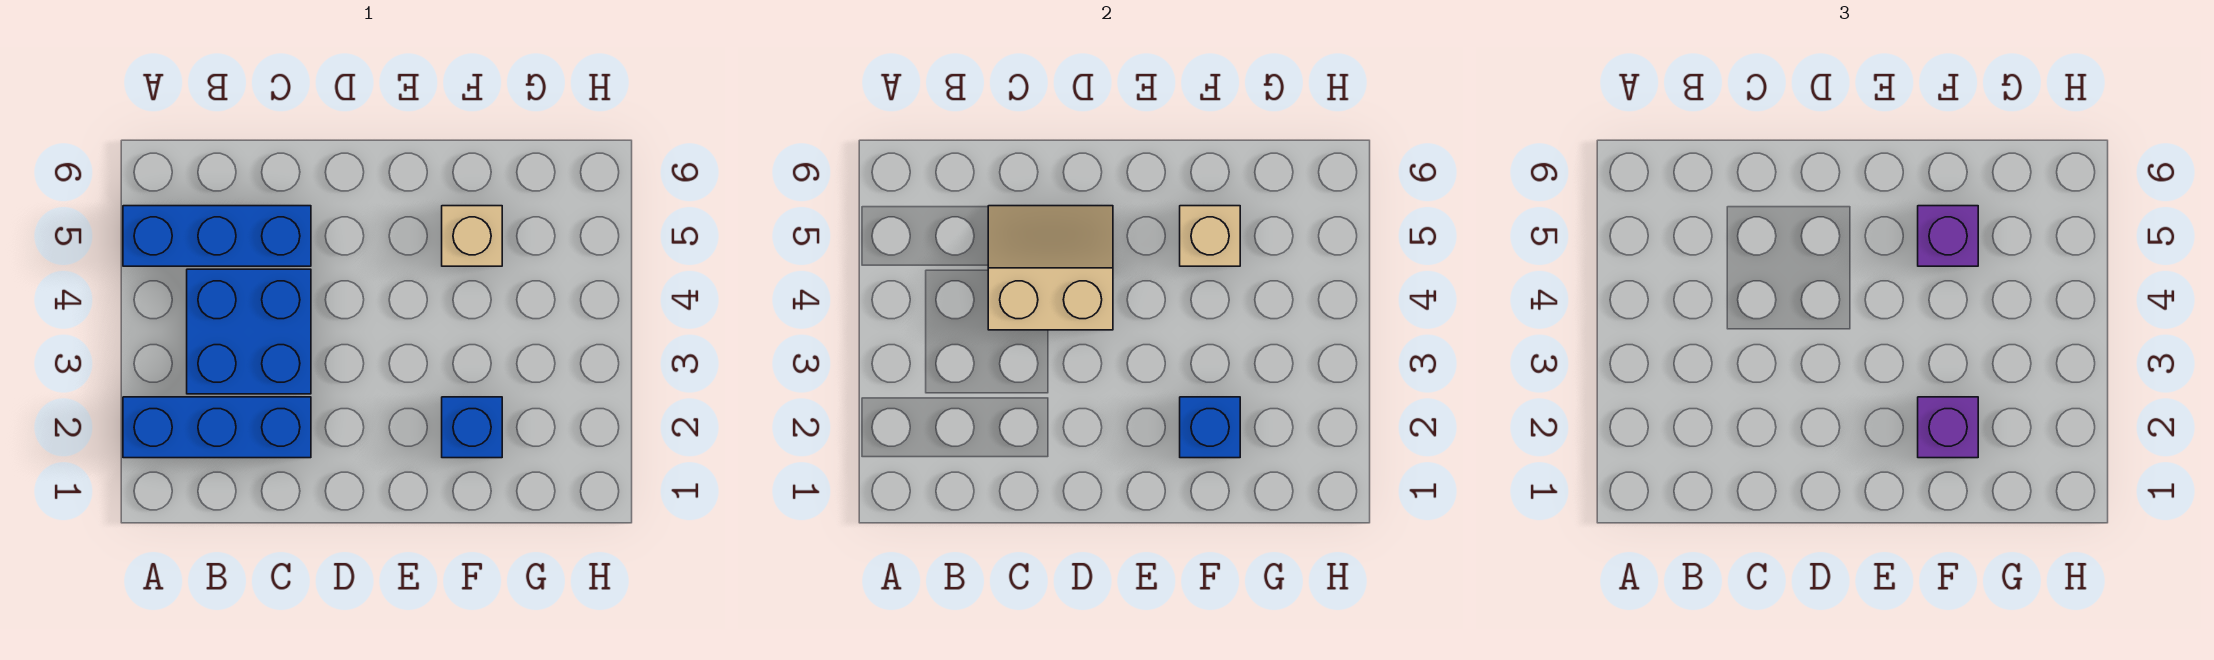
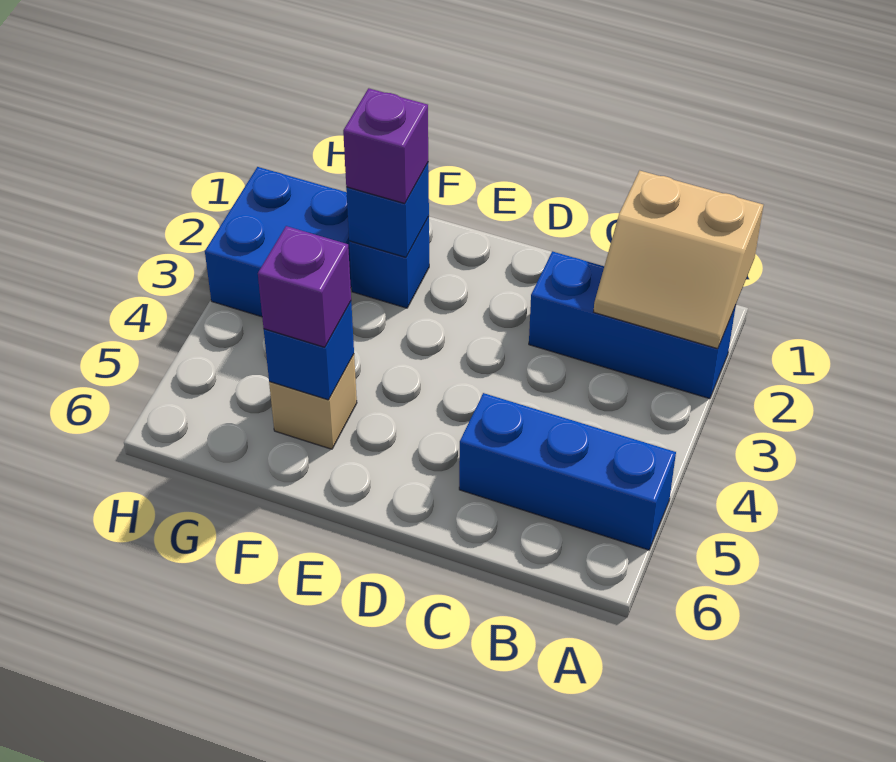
blue brick B3:C4 level 1 -> blue brick G2:H3 level 1
tan slope C4:D5 level 2 top 4 -> tan slope A1:B2 level 2 top 1
tan brick F5 level 2 -> blue brick F5 level 2

